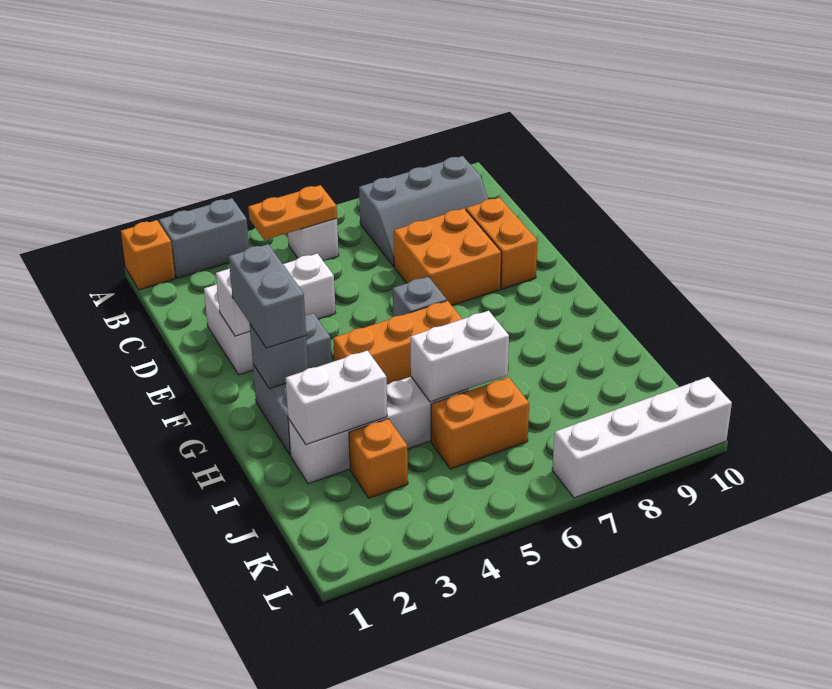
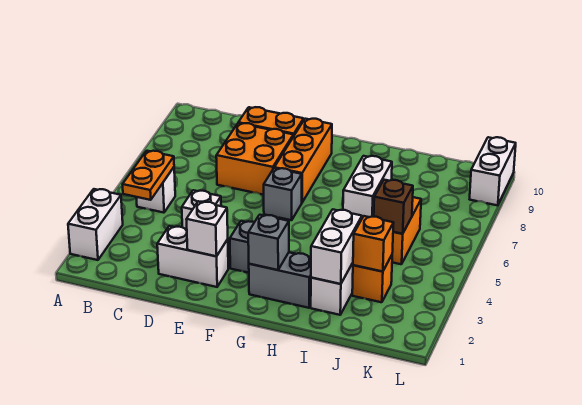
orange brick A1 level 1 -> orange brick J3 level 2
grey brick A2:A3 level 1 -> white brick A2:A3 level 1
grey slope B7:C9 level 1 top B -> none
grey brick F2:G2 level 3 -> none
orange brick G4:G6 level 1 -> orange brick F7:F9 level 1
none -> brown brick J5 level 2
white brick L7:L10 level 1 -> white brick L9:L10 level 1

